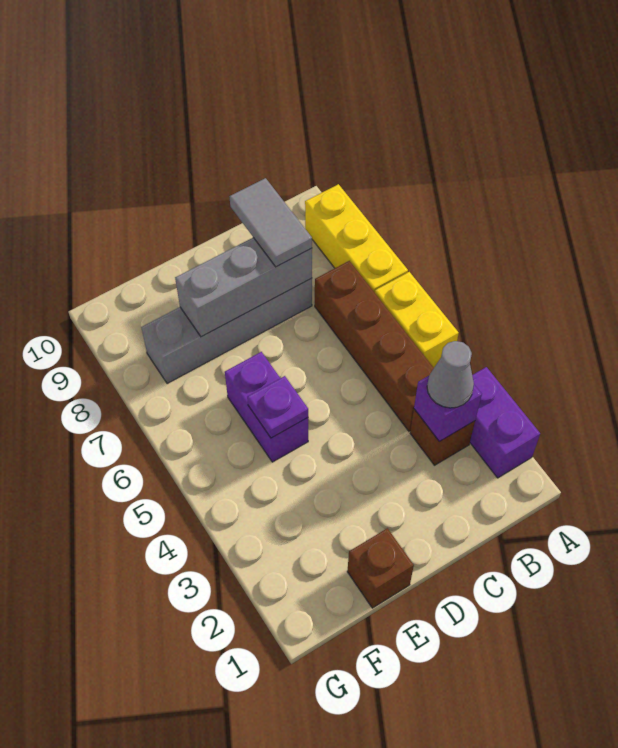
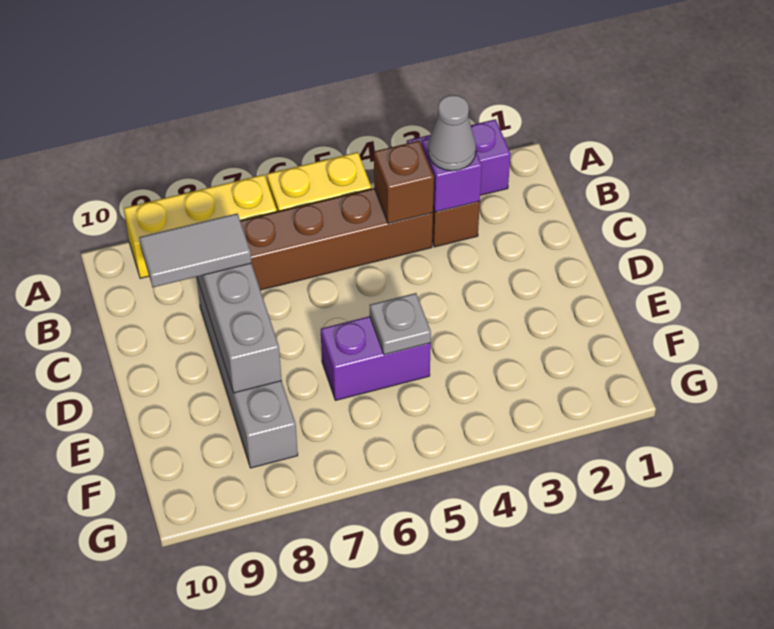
brown brick E1 level 1 -> brown brick B4 level 2
purple plate E5 level 2 -> grey plate E5 level 2

